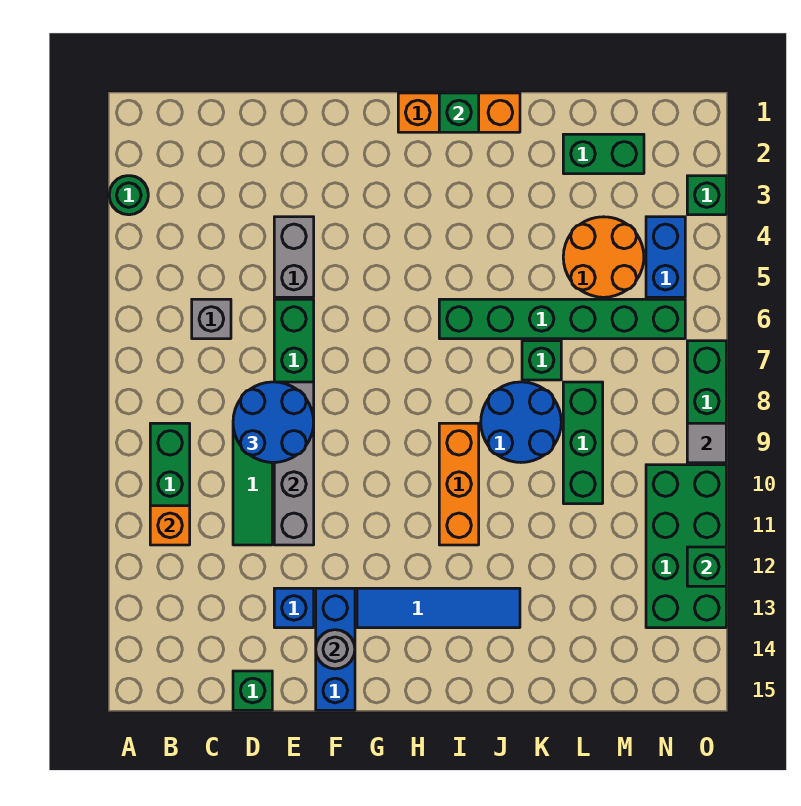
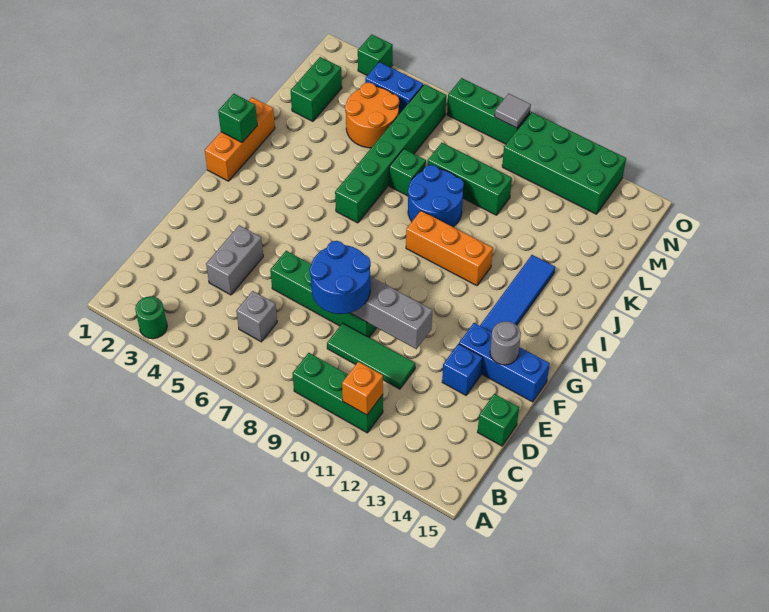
grey brick E4:E5 level 1 -> grey brick D4:E4 level 1
green brick O12 level 2 -> none

